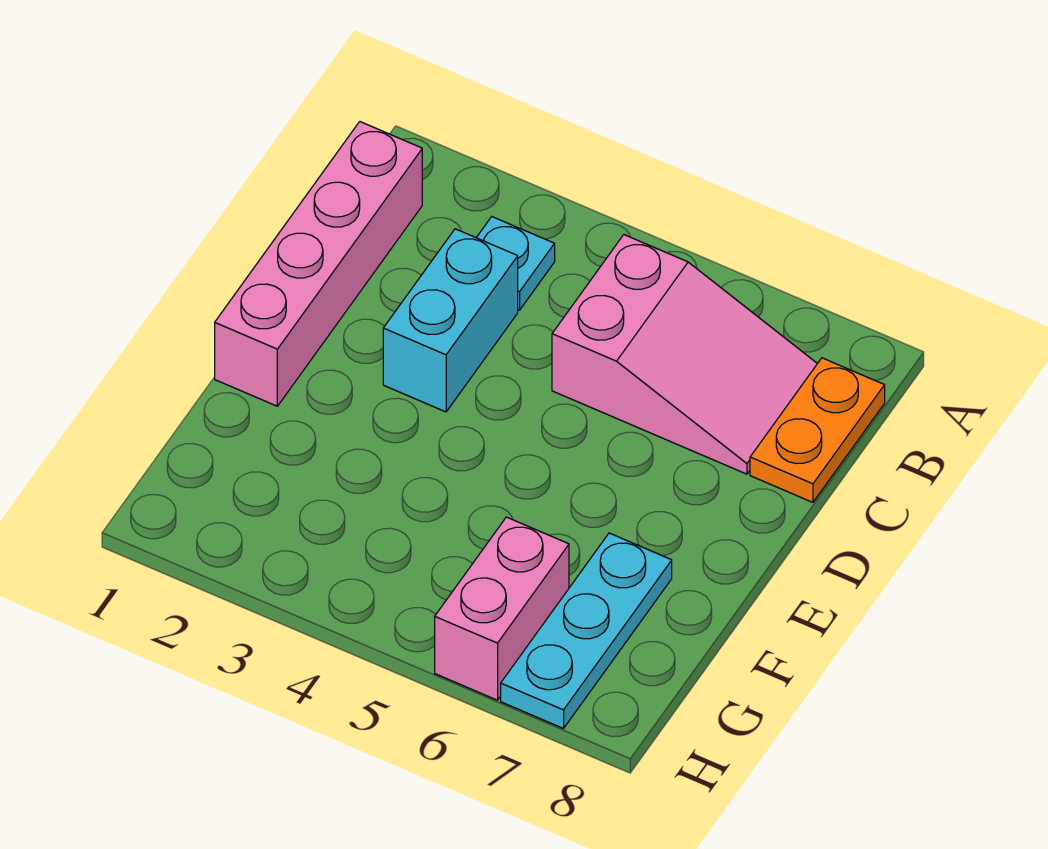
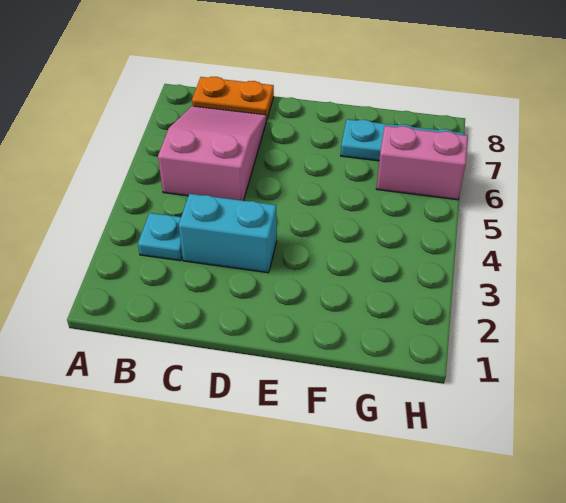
pink brick B1:E1 level 1 -> none

